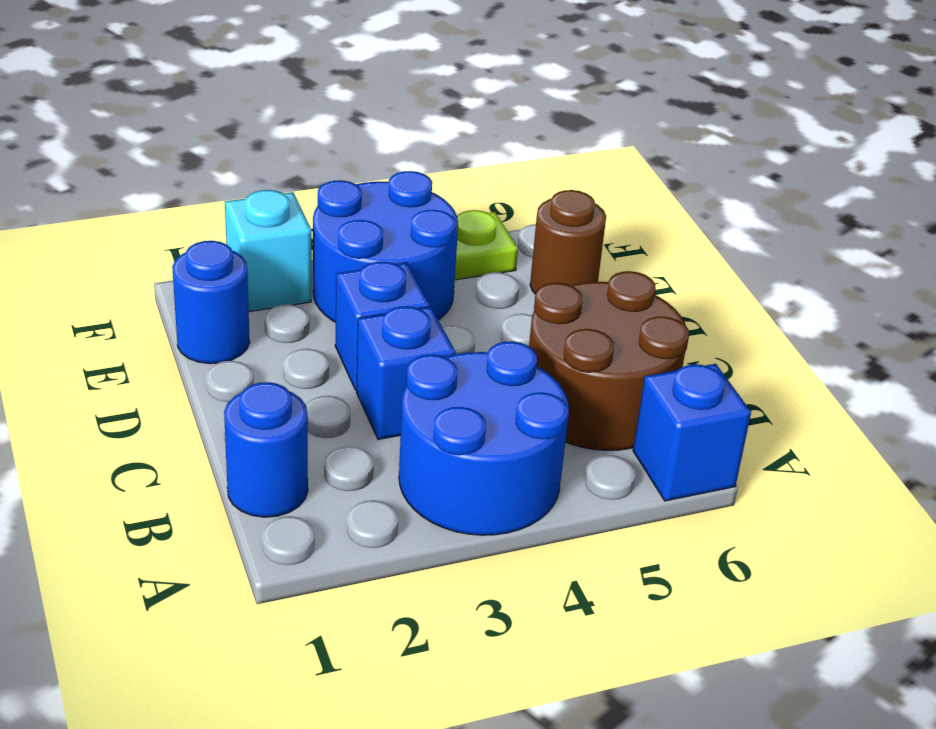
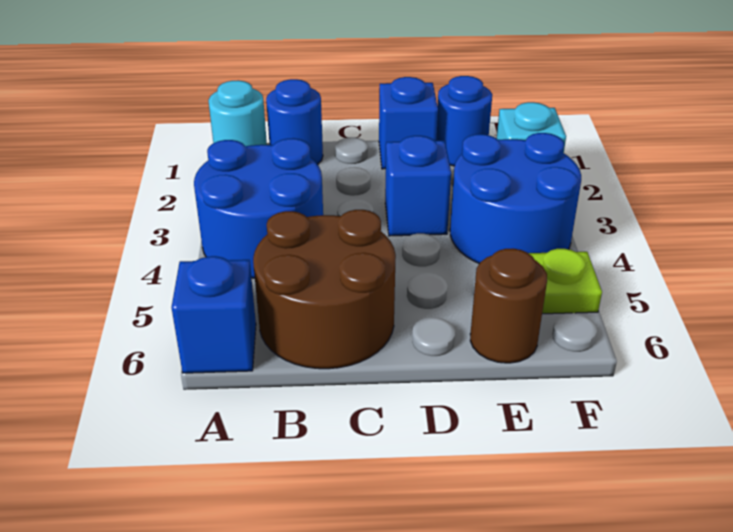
none -> cyan round brick A1 level 1
blue brick C3 level 1 -> blue brick D1 level 1

